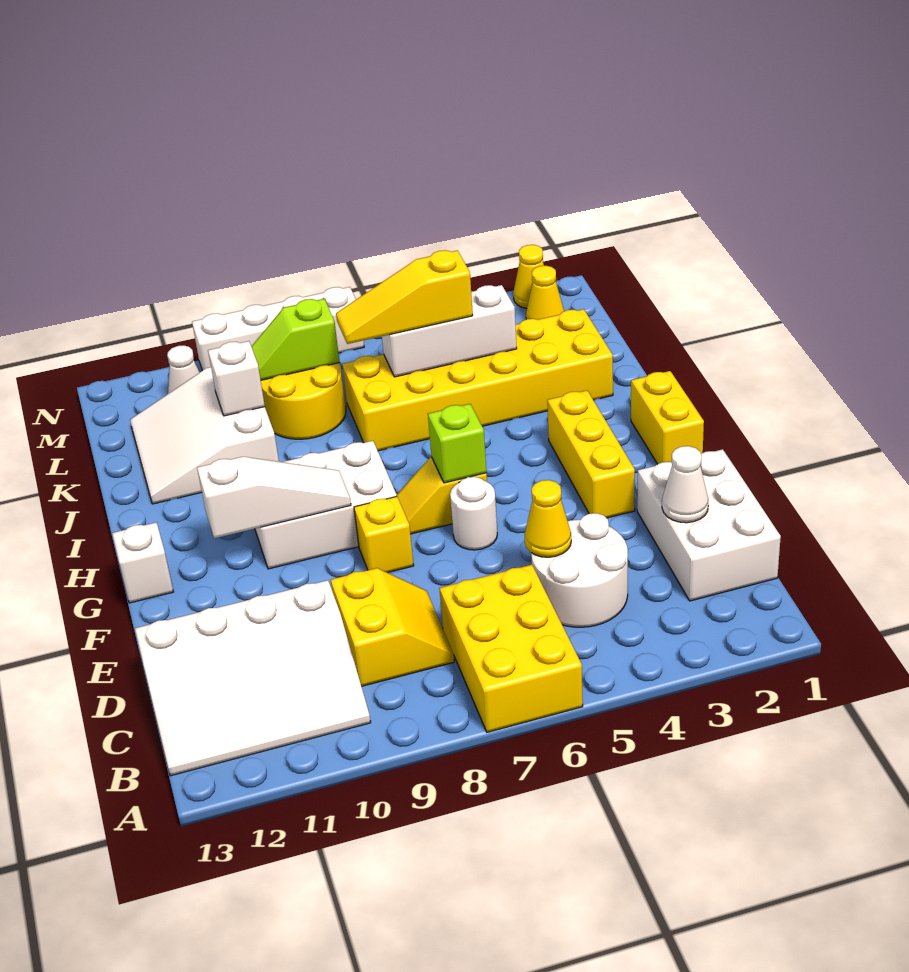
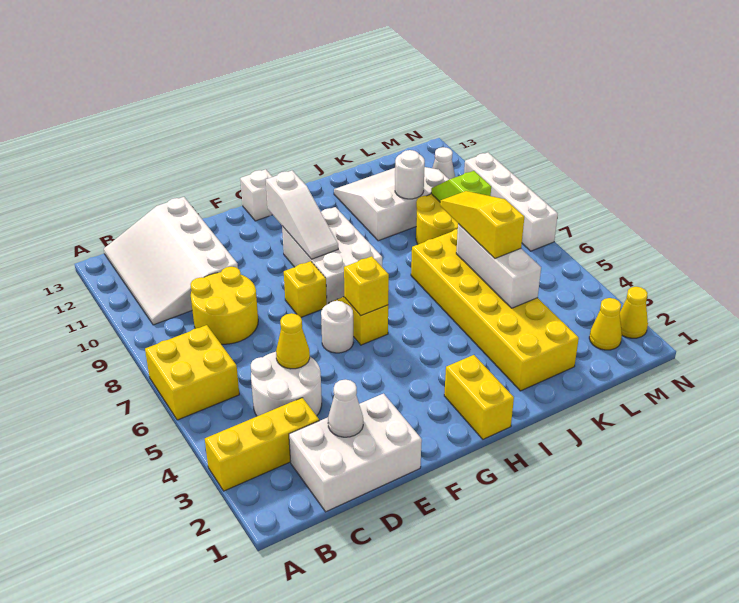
yellow brick A6:C7 level 1 -> yellow brick A6:B7 level 1
yellow slope C8:D9 level 1 top 9 -> yellow round brick C8:D9 level 1
yellow brick F3:H3 level 1 -> yellow brick A3:C3 level 1
yellow brick G1:H1 level 1 -> yellow brick H1:H2 level 1
lime brick G6 level 2 -> yellow brick G6 level 2
white brick K10 level 2 -> white round brick K10 level 2

